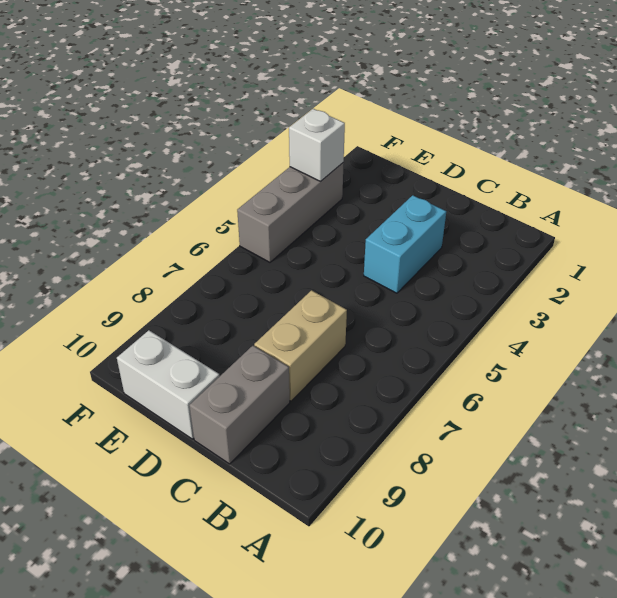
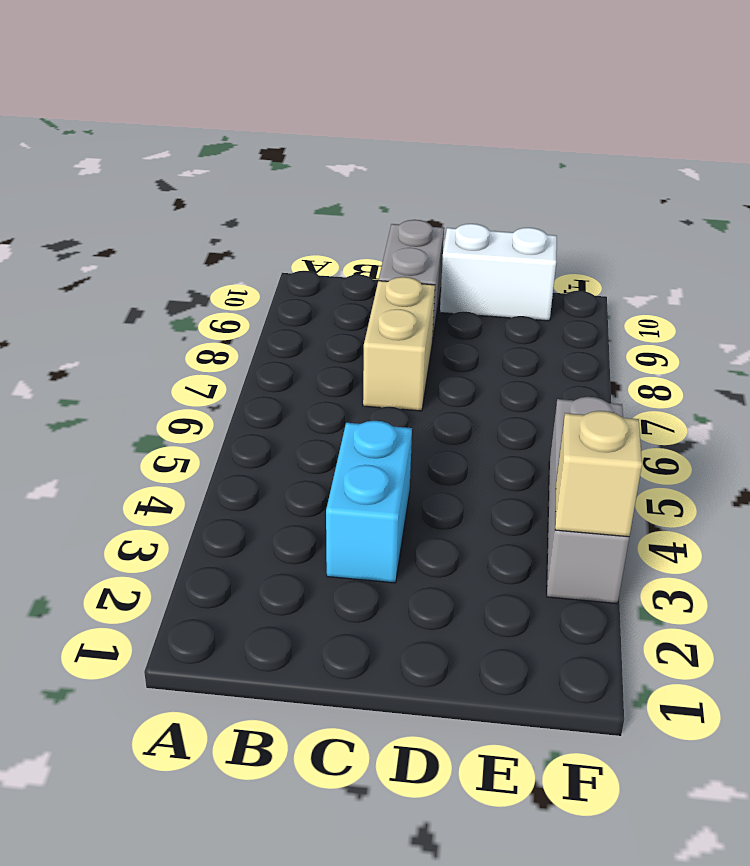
white brick F3 level 2 -> tan brick F3 level 2

